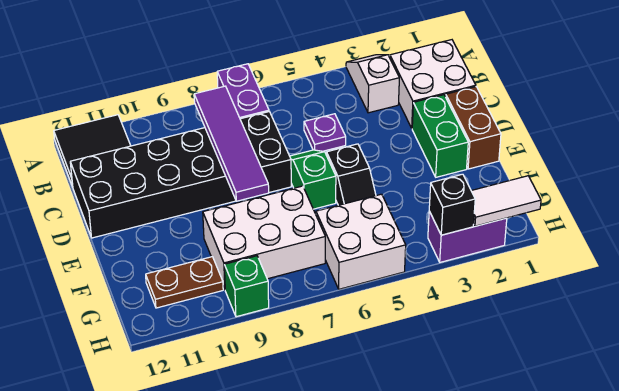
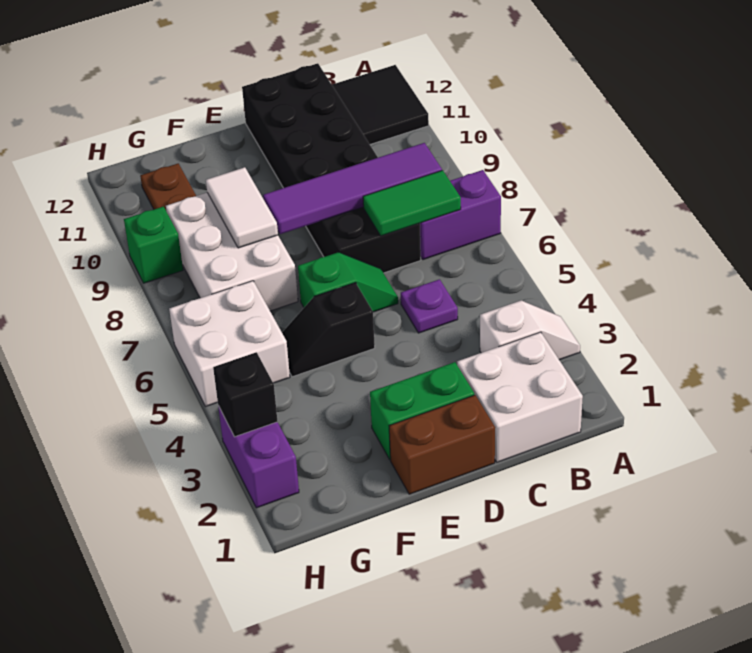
none -> green tile B7:C7 level 2
white tile H1:H2 level 2 -> white tile F8:F9 level 2

